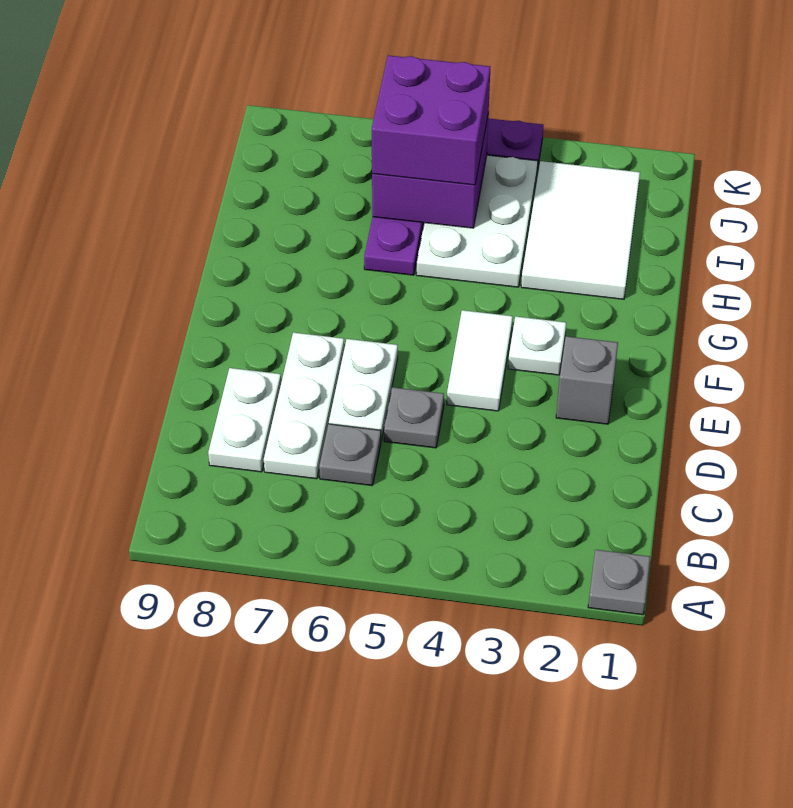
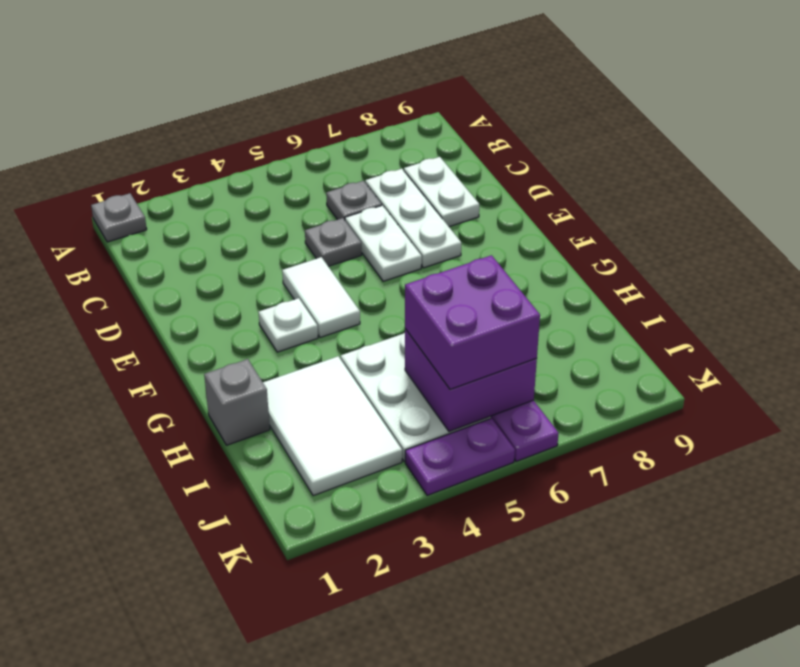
grey brick E2 level 1 -> grey brick H1 level 1

